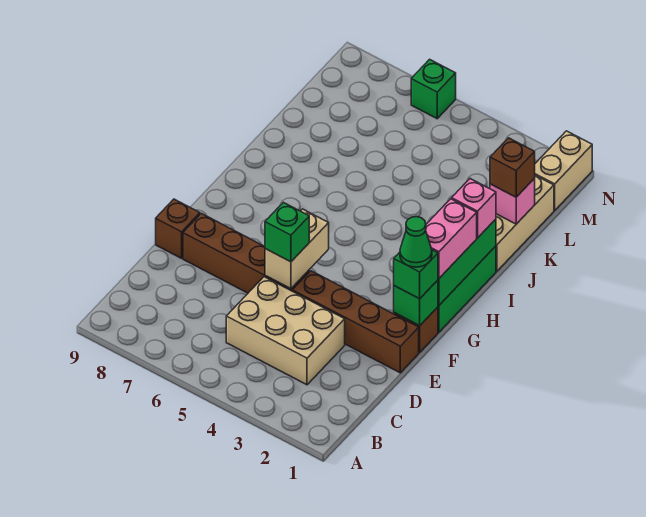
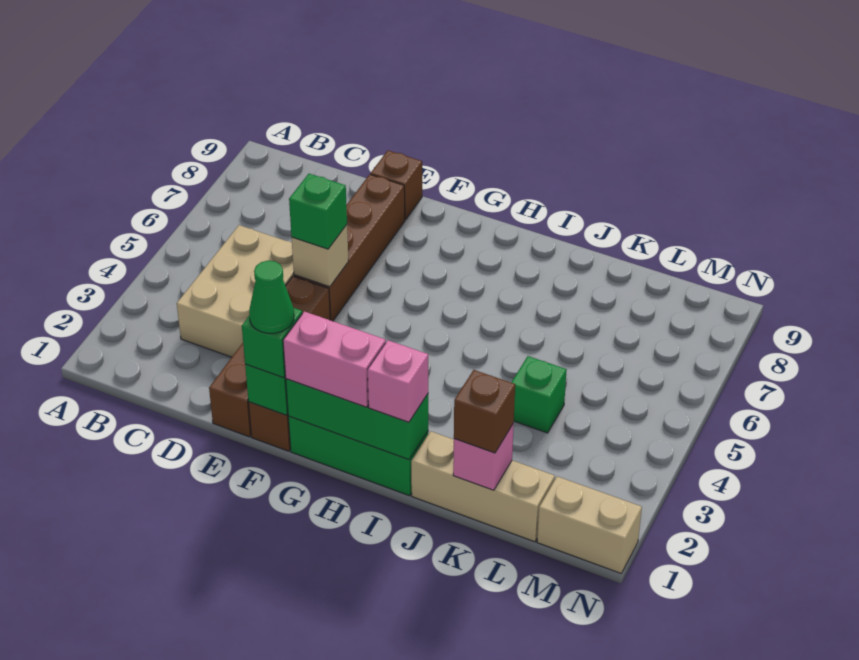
tan brick E5:F5 level 2 -> tan brick E5 level 2
green brick N6 level 1 -> green brick K4 level 1

